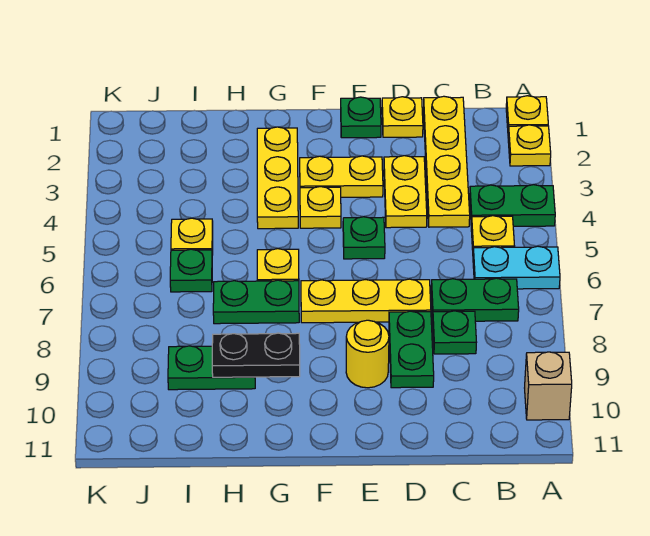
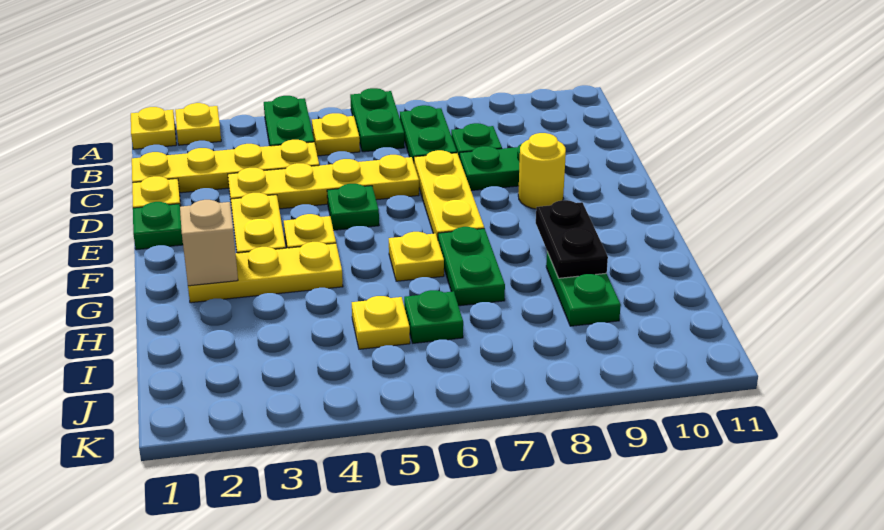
cyan plate A6:B6 level 1 -> green plate A6:B6 level 1
tan brick A10 level 1 -> tan brick G2 level 2
yellow plate D3:D4 level 1 -> yellow plate D3:D6 level 1

